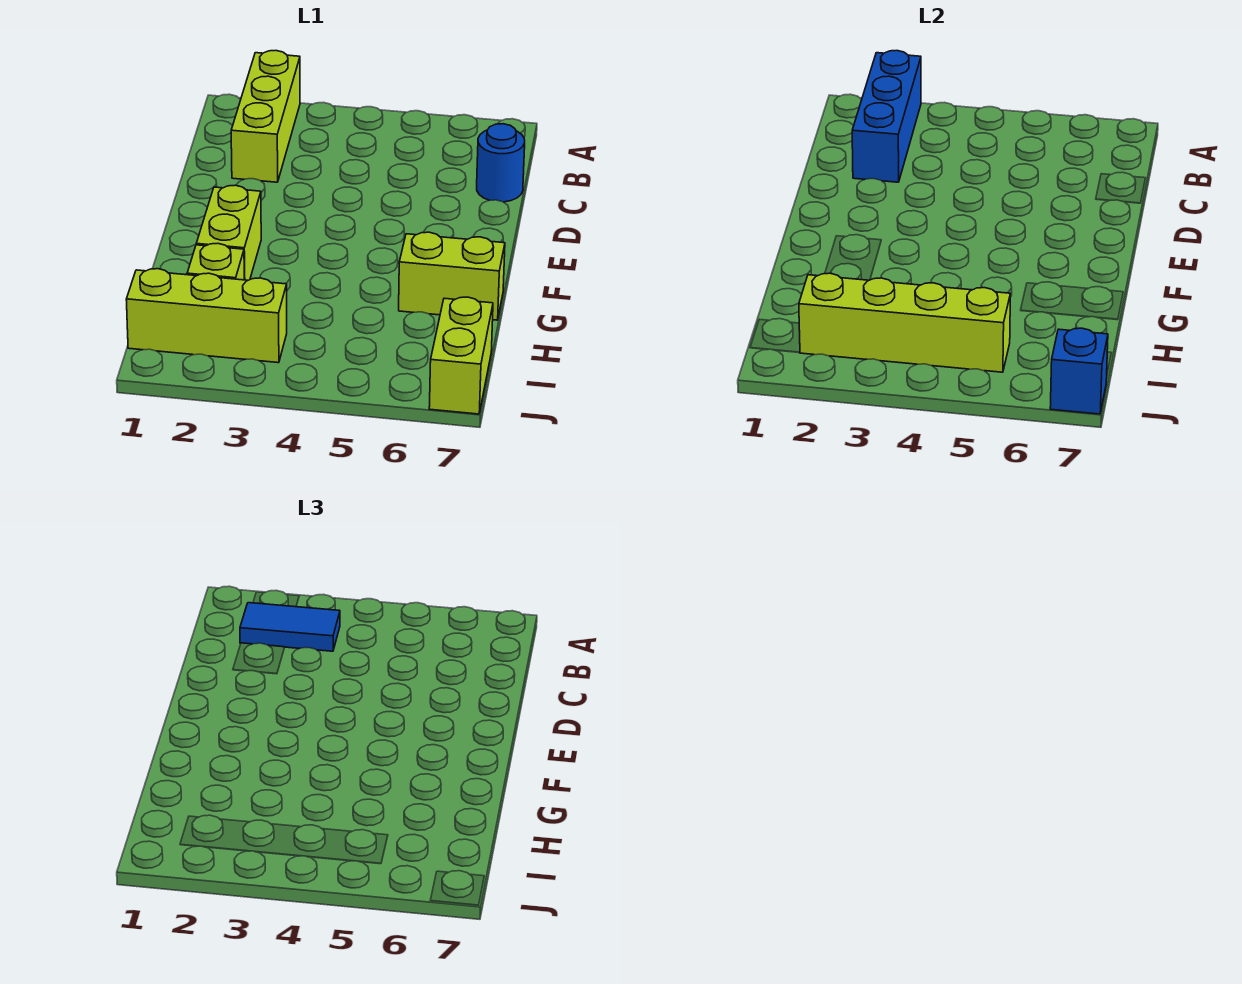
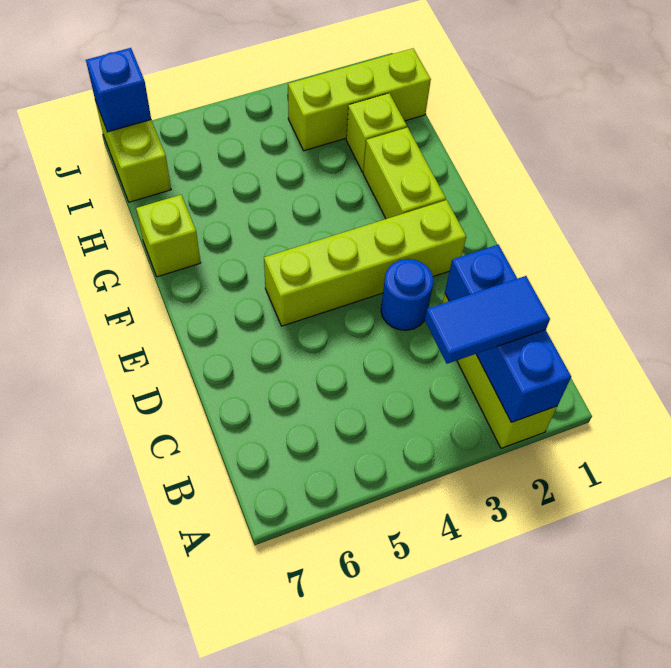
blue round brick C7 level 1 -> blue round brick D3 level 1
lime brick G6:G7 level 1 -> lime brick G7 level 1
lime brick I2:I5 level 2 -> lime brick E2:E5 level 1

